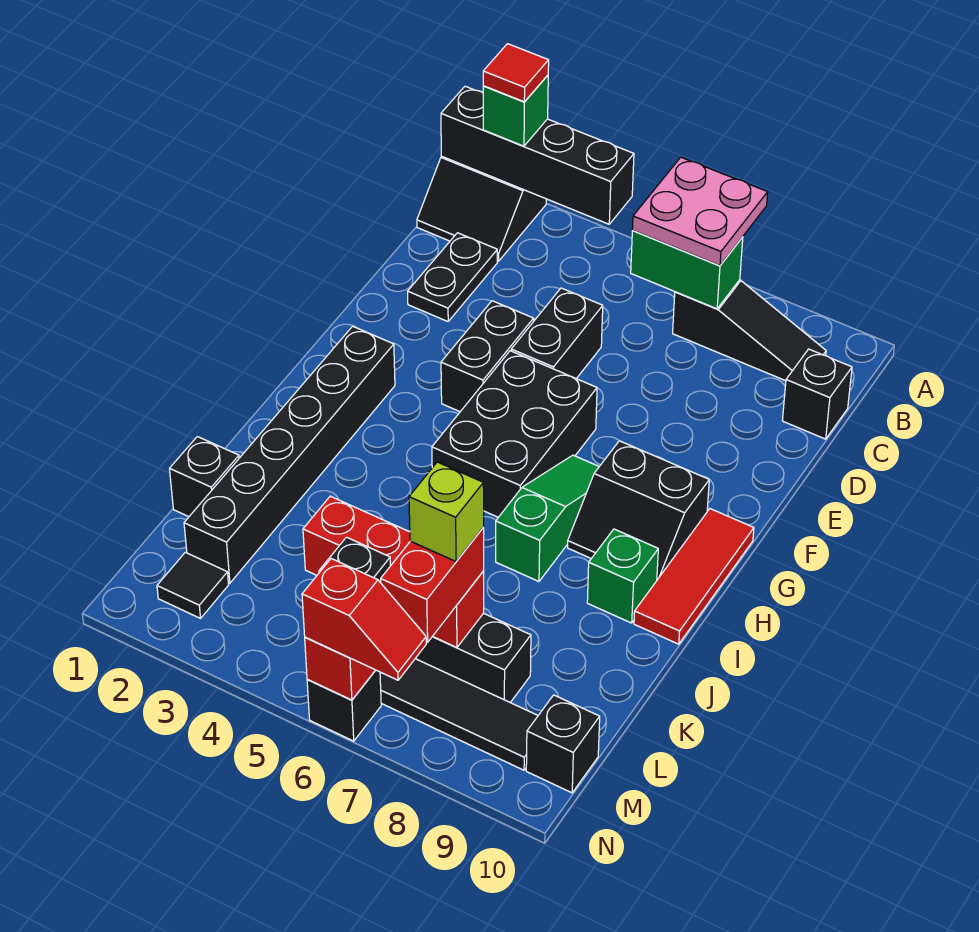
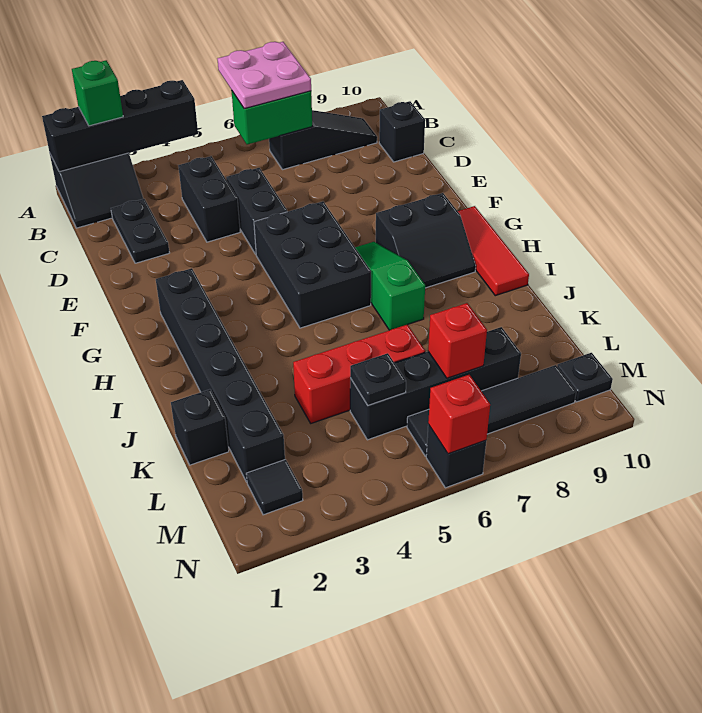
red tile A2 level 4 -> none
black brick E4:F4 level 1 -> black brick C4:D4 level 1
green brick I9 level 1 -> none
red brick L7:M7 level 3 -> none
lime brick L7 level 4 -> none
black brick M10 level 1 -> black plate M10 level 1
red slope N6:N7 level 3 top 6 -> none

